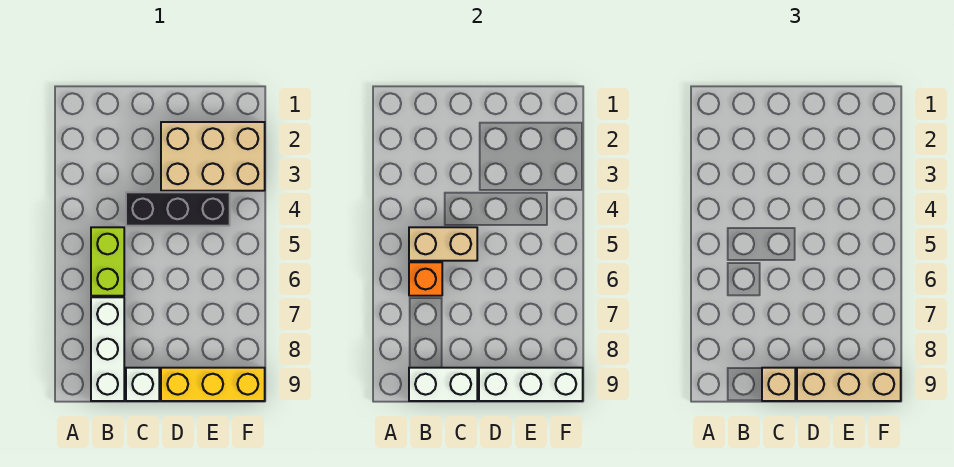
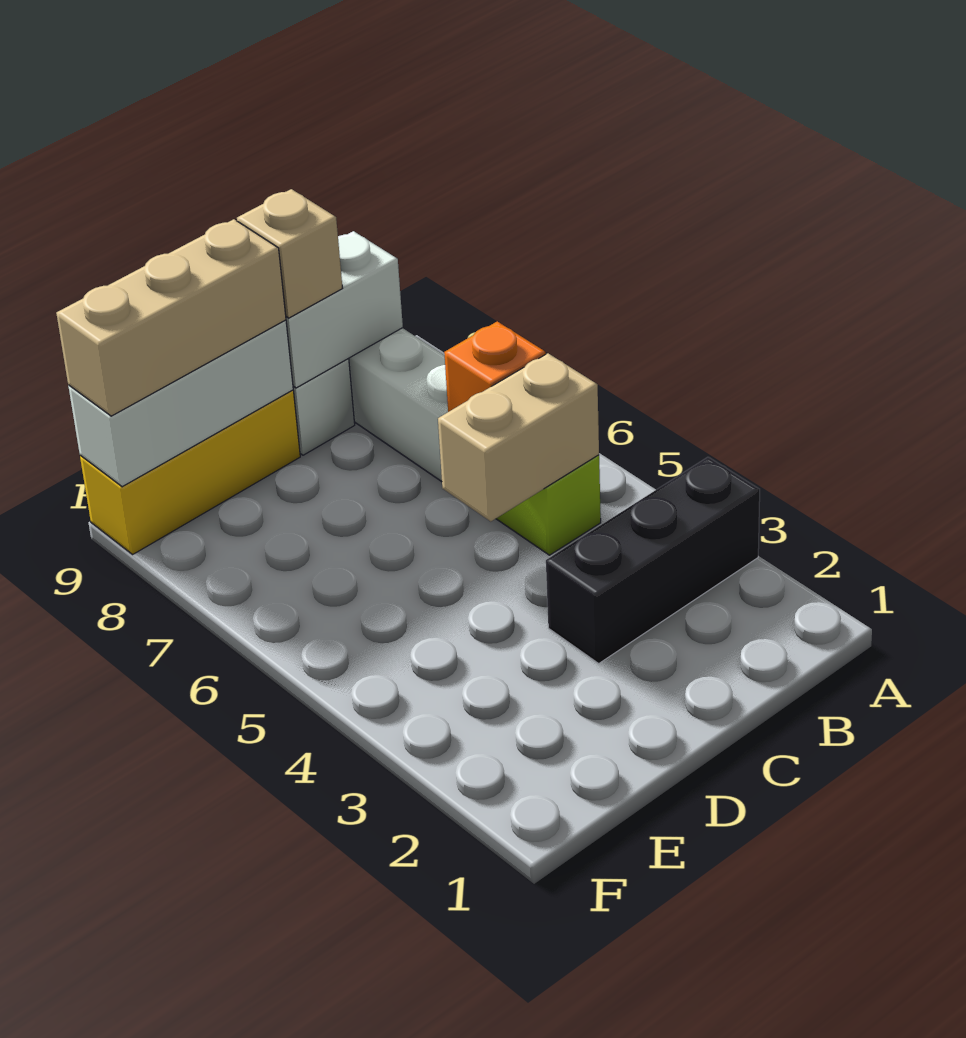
black brick C4:E4 level 1 -> black brick A3:C3 level 1
tan brick D2:F3 level 1 -> none

